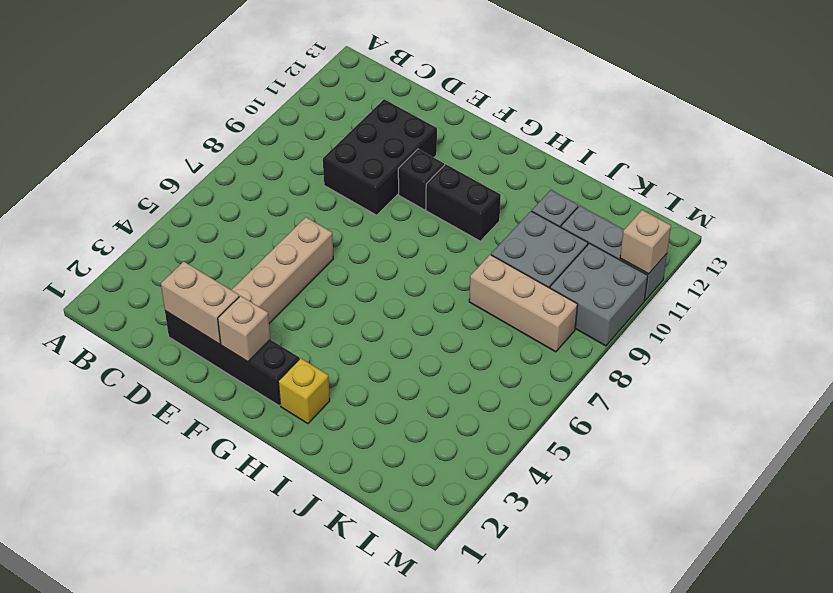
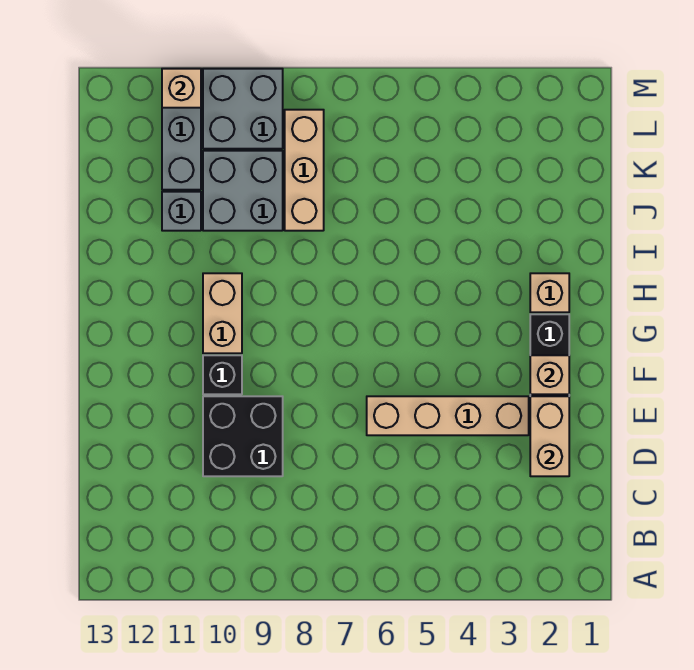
black brick D9:E11 level 1 -> black brick D9:E10 level 1
black brick G10:H10 level 1 -> tan brick G10:H10 level 1
yellow brick H2 level 1 -> tan brick H2 level 1

